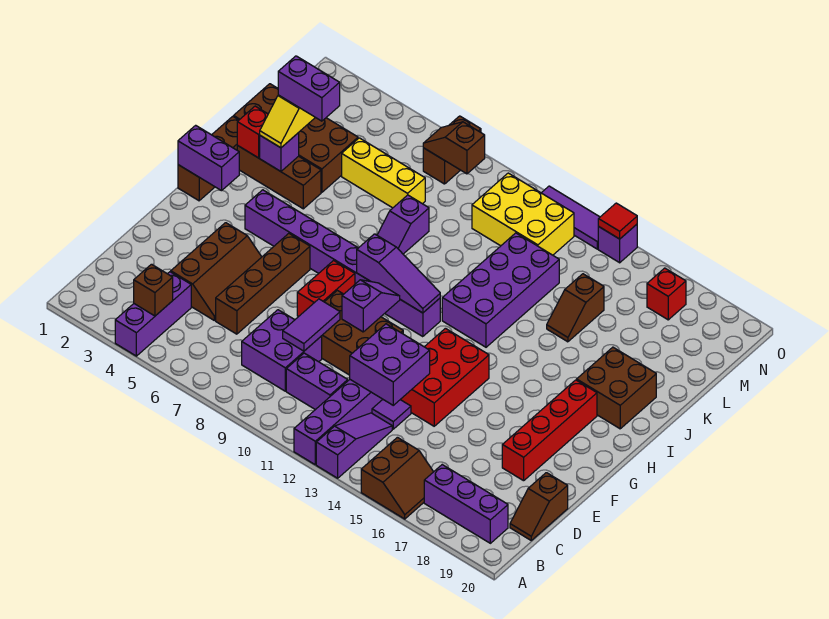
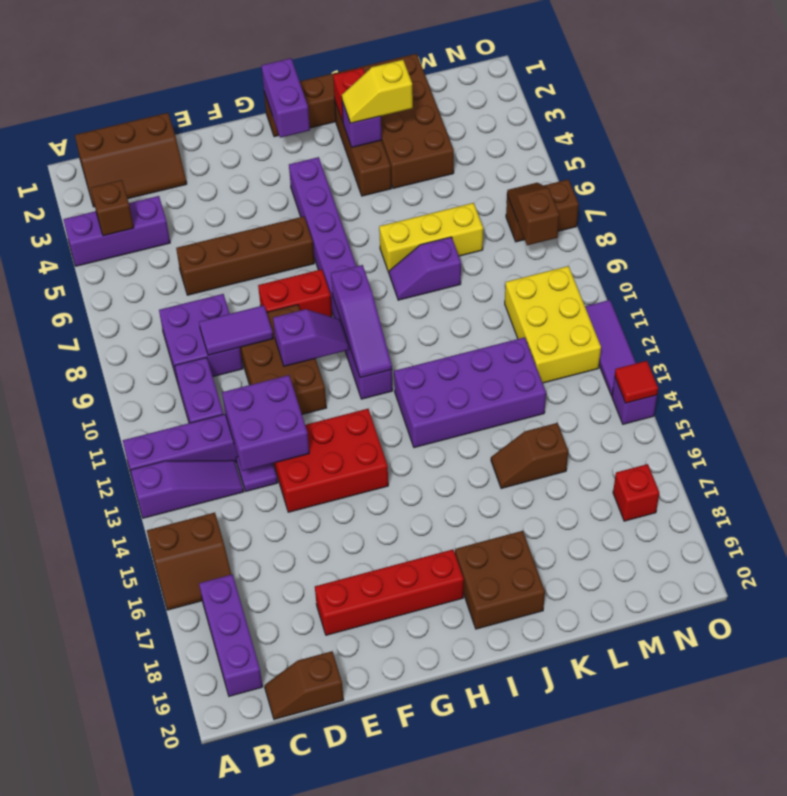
brown slope D4:F5 level 1 top 4 -> brown slope B1:D2 level 1 top 1
purple brick K3:K4 level 4 -> none
yellow brick L5:L7 level 1 -> yellow brick J7:L7 level 1

